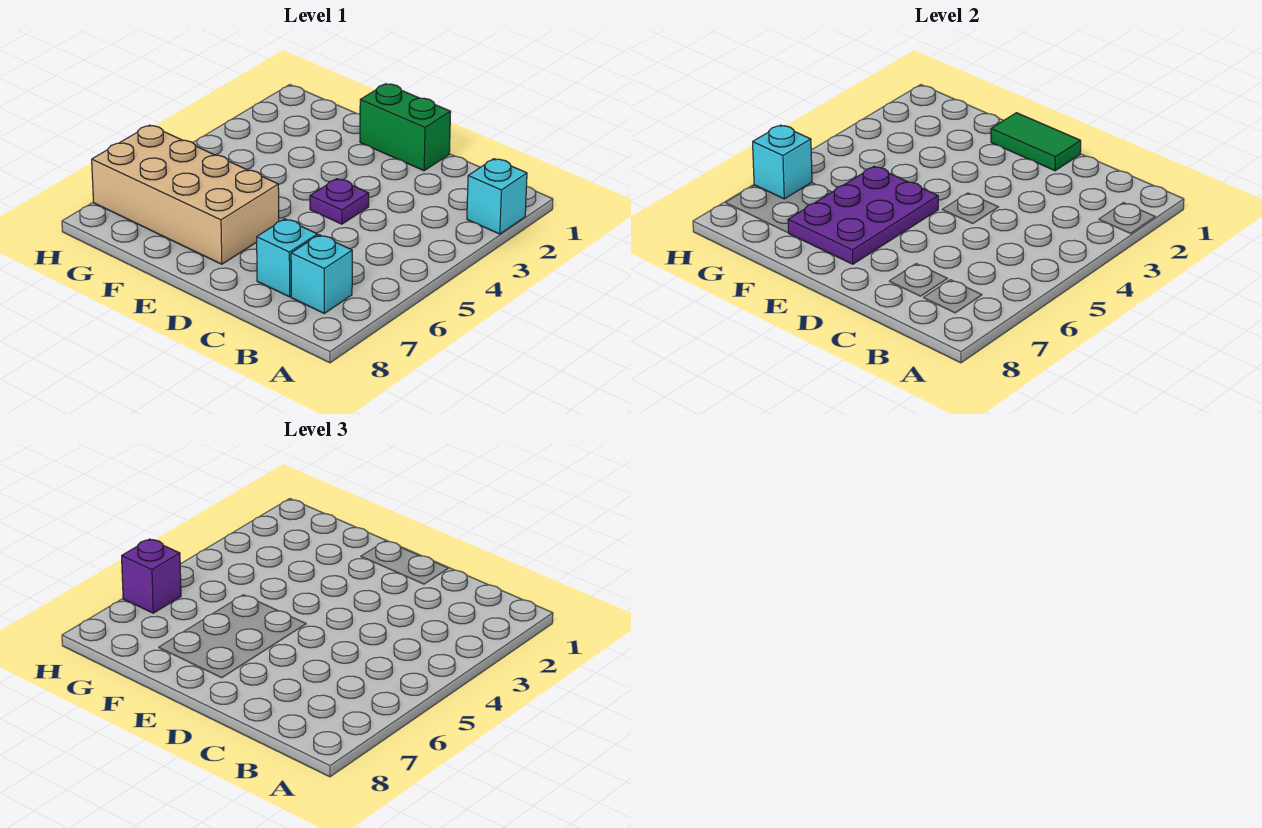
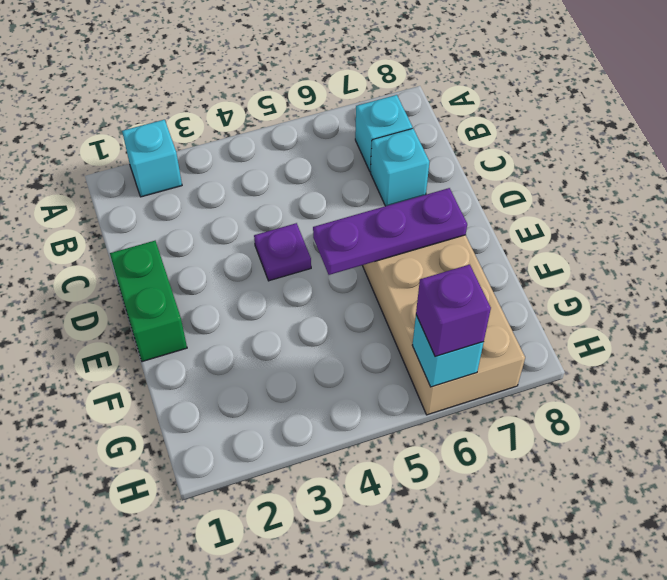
green tile D1:E1 level 2 -> none
purple plate E5:F7 level 2 -> purple plate E5:E7 level 2

